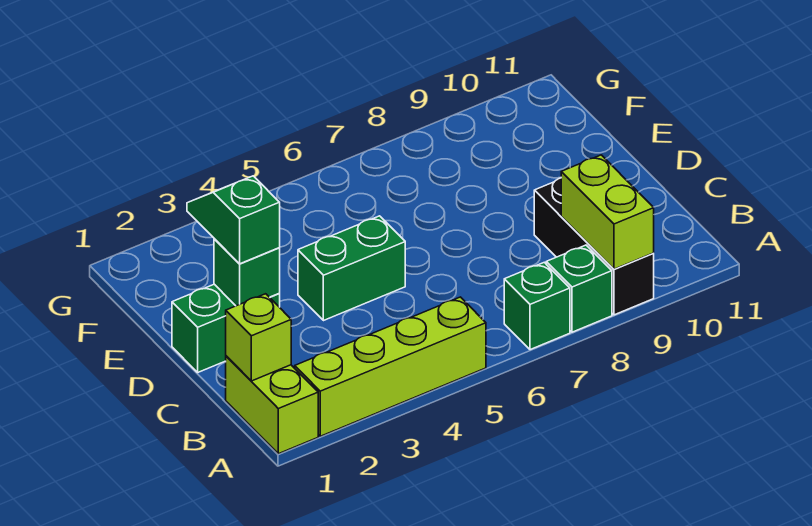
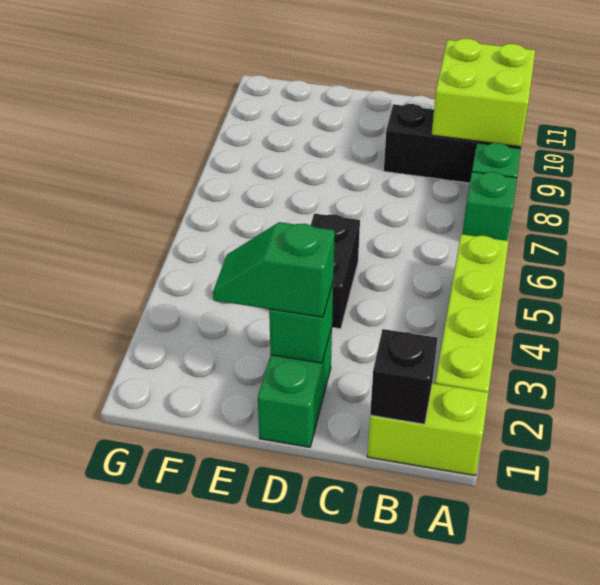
lime brick A9:B9 level 2 -> lime brick A9:B10 level 2
lime brick B1 level 2 -> black brick B1 level 2
green brick D4:D5 level 1 -> black brick D4:D5 level 1

